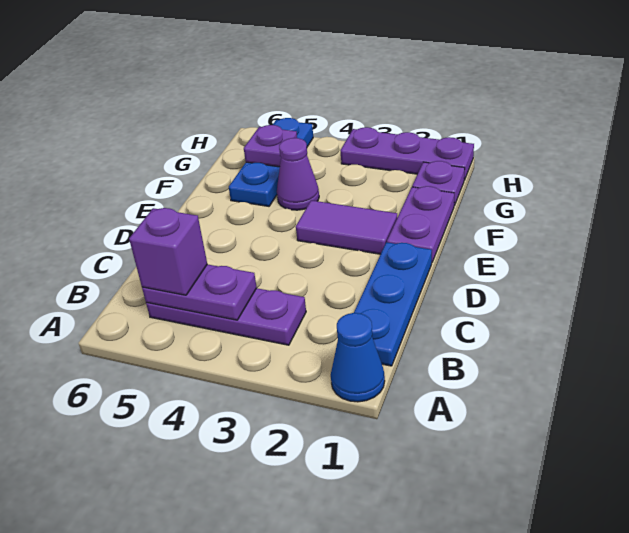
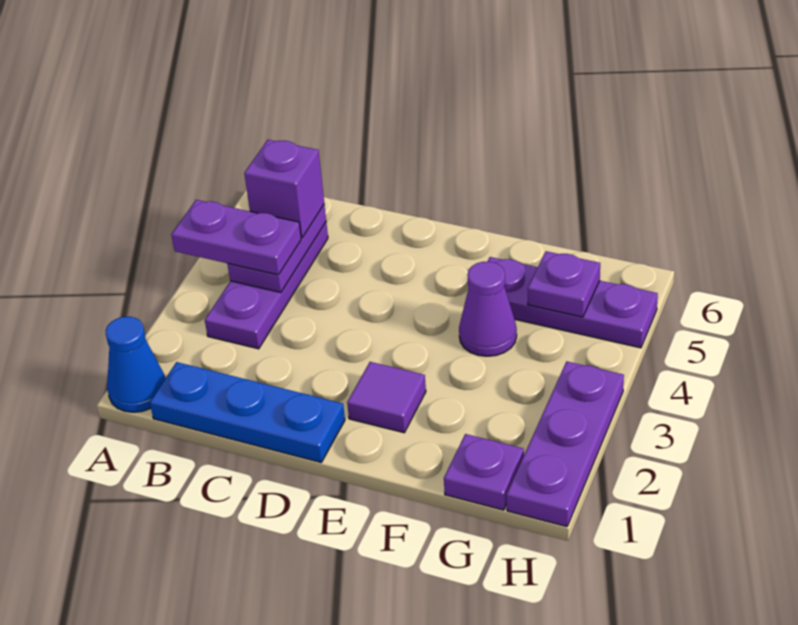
purple plate E1:F1 level 1 -> purple plate A4:B4 level 3
purple tile E2:E3 level 1 -> purple tile E2 level 1
blue plate F5:H5 level 1 -> purple plate F5:H5 level 1

